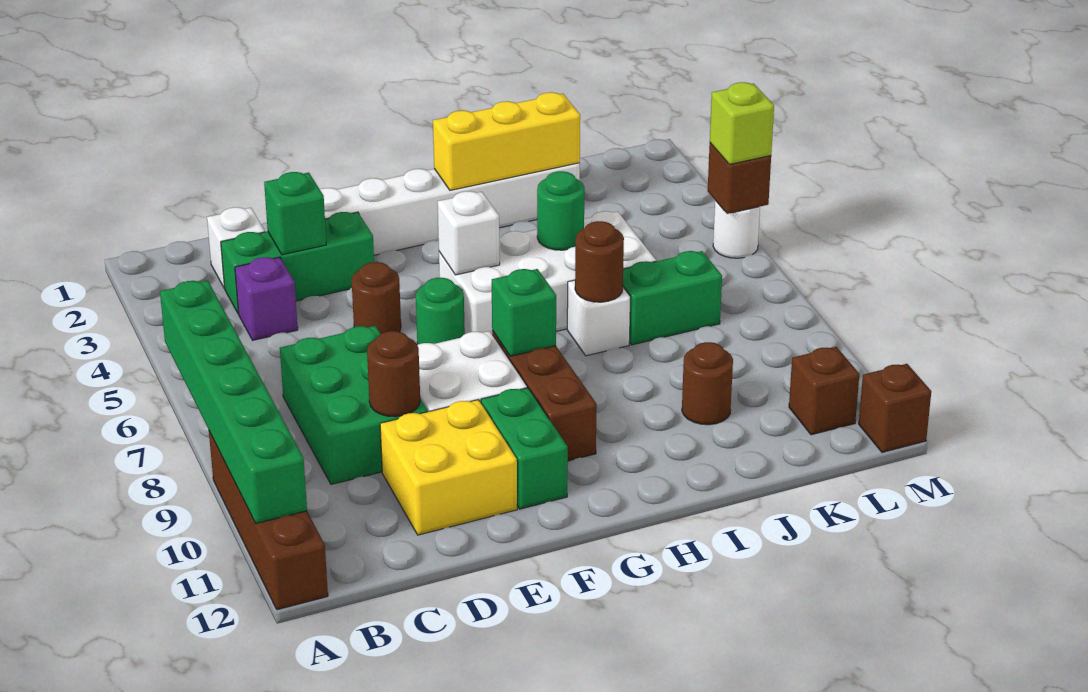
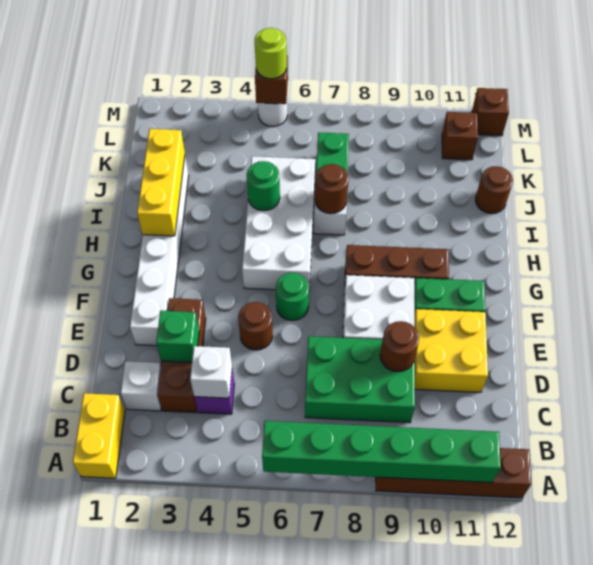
none -> yellow brick A1:B1 level 1
green brick C3:E3 level 1 -> brown brick C3:E3 level 1
white brick G5 level 2 -> white brick C4 level 2
green brick G8 level 2 -> none
brown round brick J10 level 1 -> brown round brick J12 level 1
lime brick M5 level 3 -> lime round brick M5 level 3

